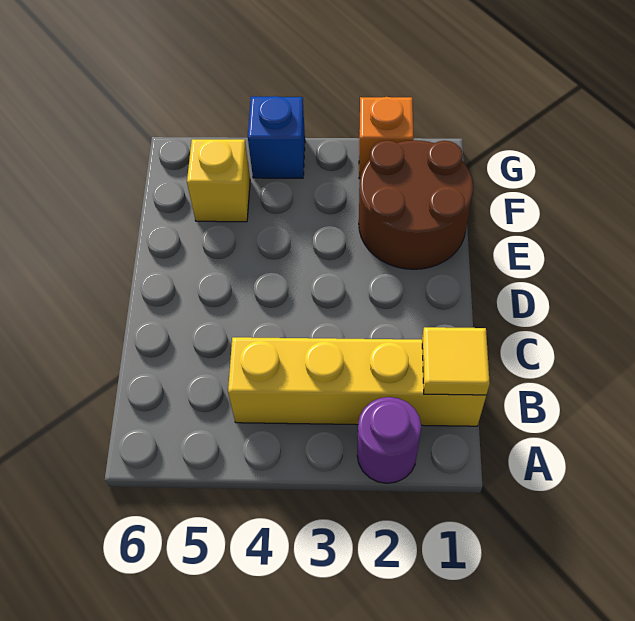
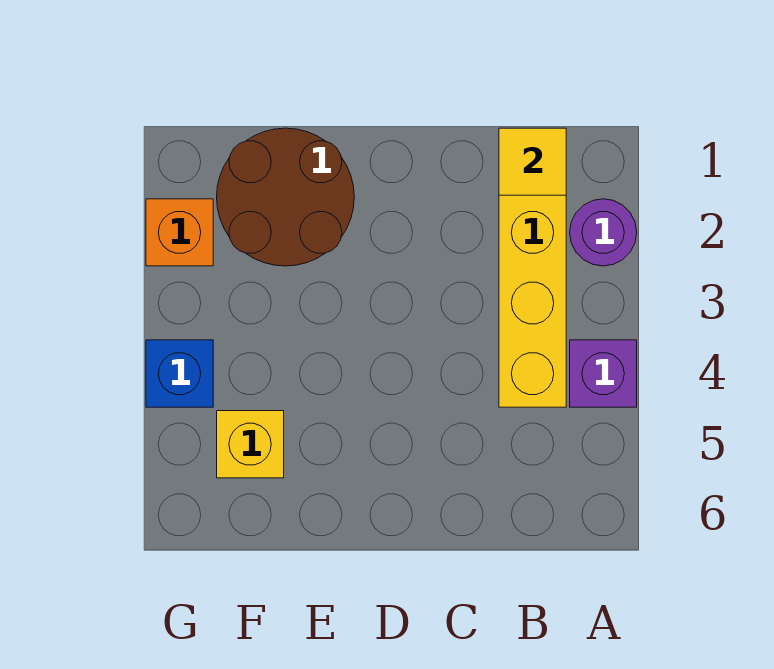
none -> purple brick A4 level 1

